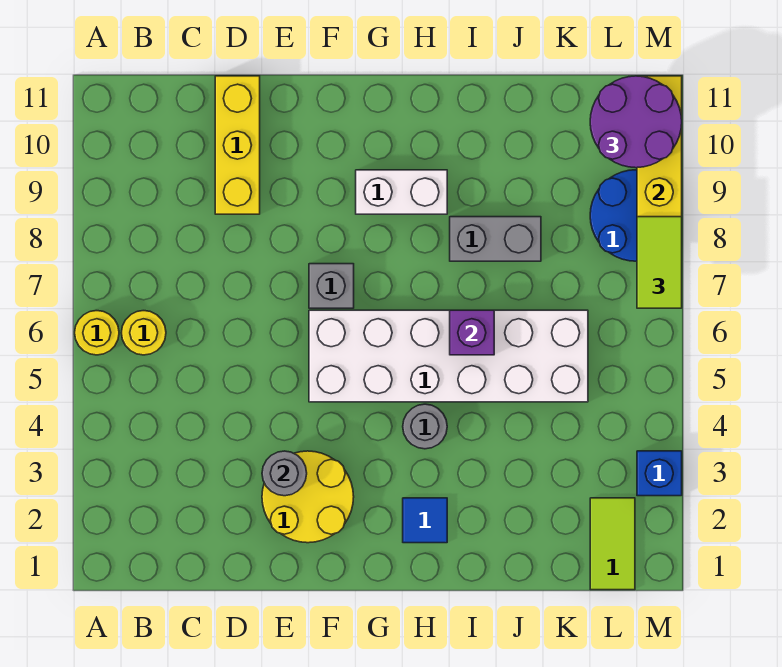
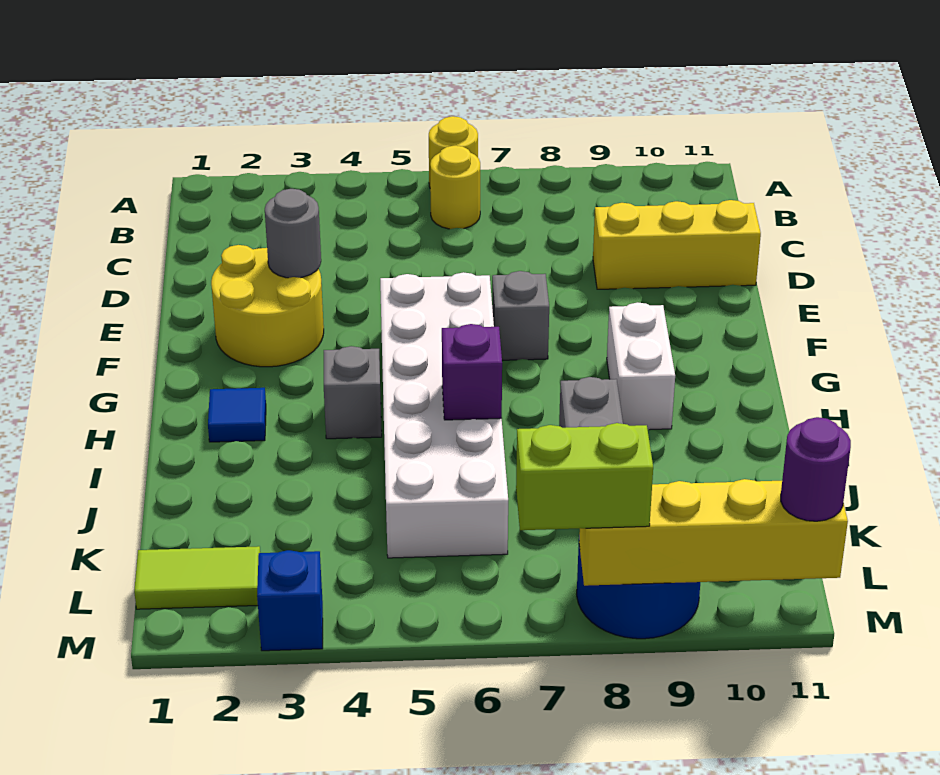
grey round brick H4 level 1 -> grey brick H4 level 1
purple round brick L10:M11 level 3 -> purple round brick M11 level 3
lime tile M7:M8 level 3 -> lime brick M7:M8 level 3

